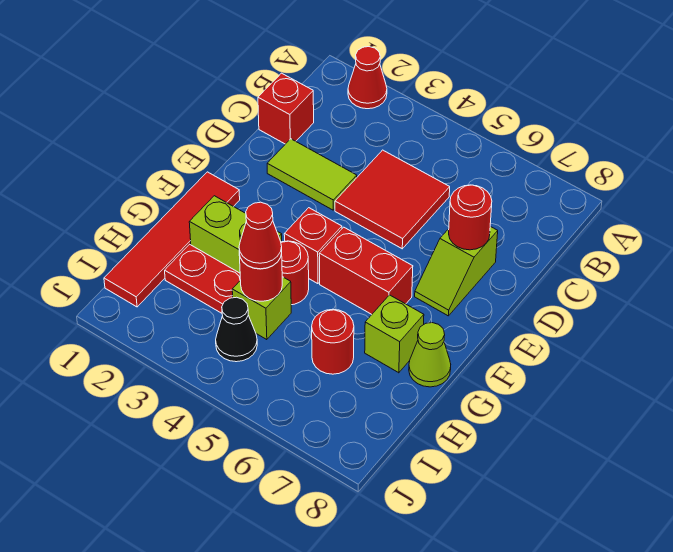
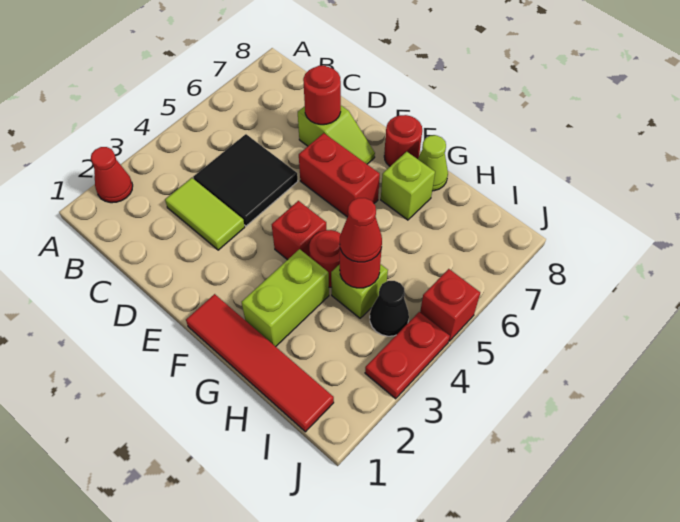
red brick C1 level 1 -> red brick J5 level 1
red tile C4:D5 level 1 -> black tile C4:D5 level 1
lime tile D2:D3 level 1 -> lime tile C3:D3 level 1
red brick F5:F6 level 1 -> red brick E6:F6 level 1
red plate H2:H3 level 1 -> red plate J3:J4 level 1
red round brick H6 level 1 -> red round brick F8 level 1

